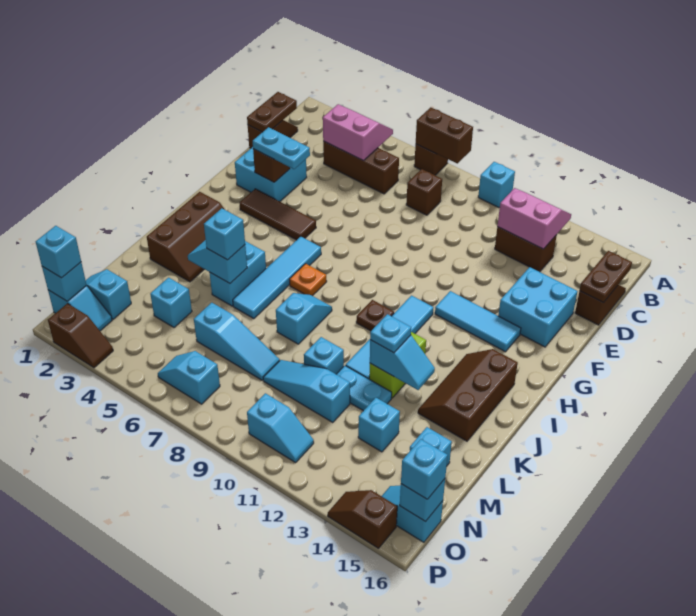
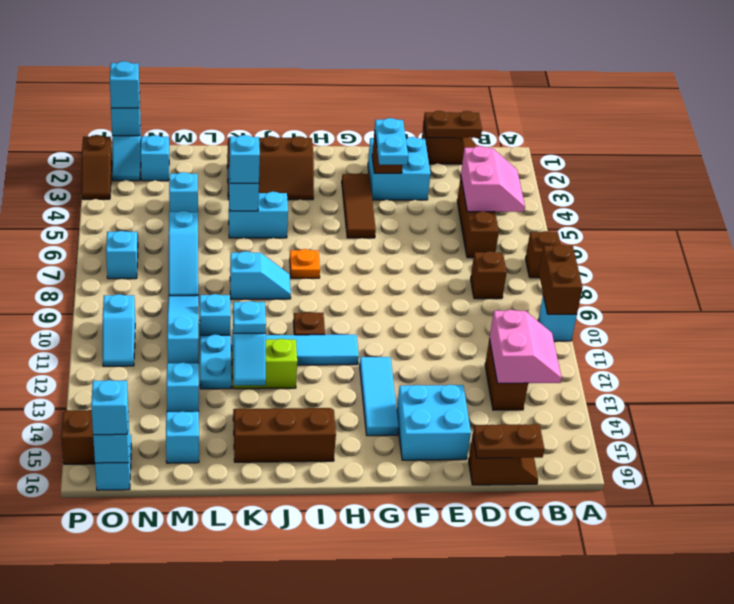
brown brick A7:A8 level 2 -> brown brick A9:A10 level 2
cyan tile H6:K6 level 1 -> none

